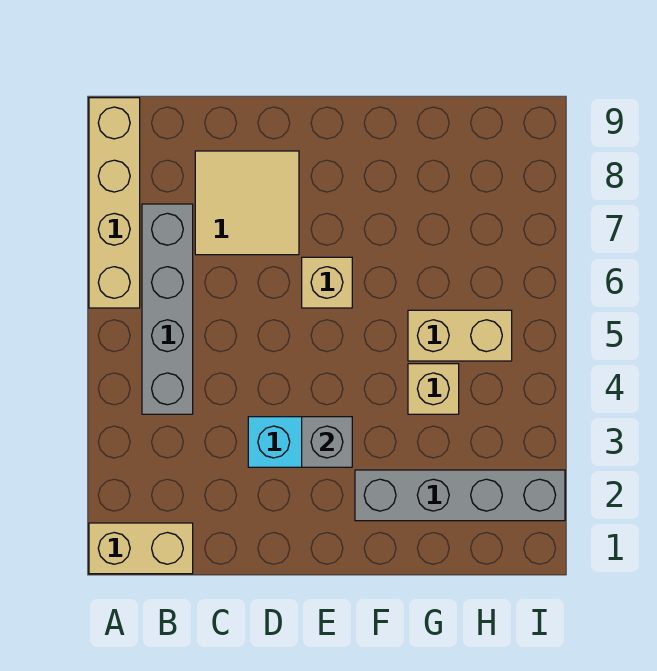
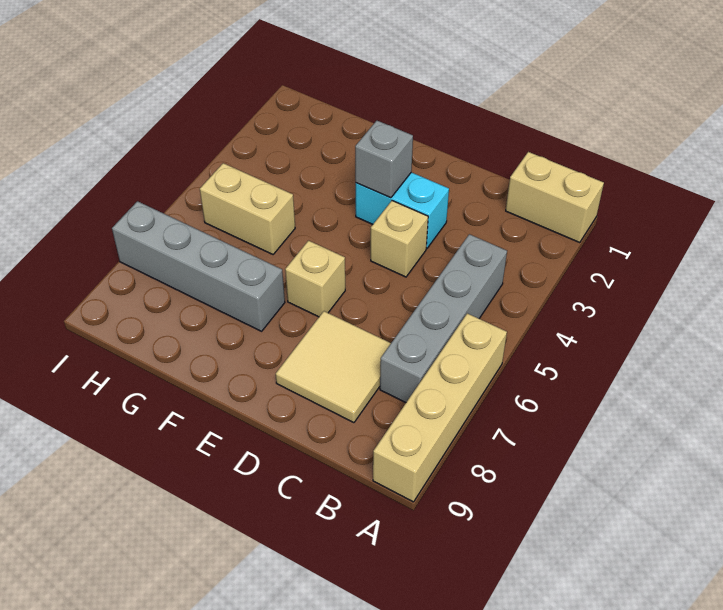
grey brick F2:I2 level 1 -> grey brick F7:I7 level 1
tan brick G4 level 1 -> tan brick D4 level 1

